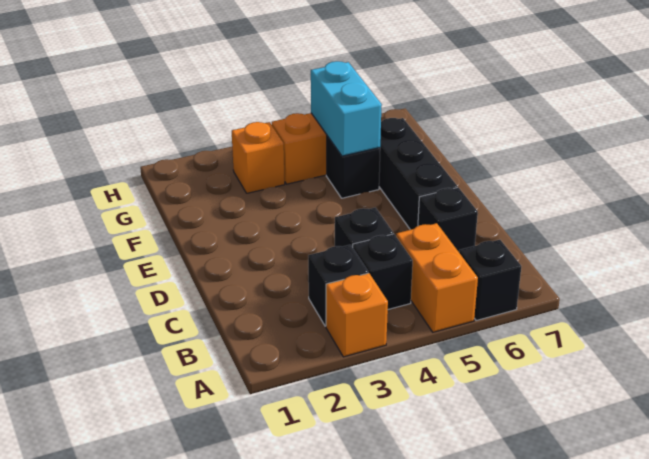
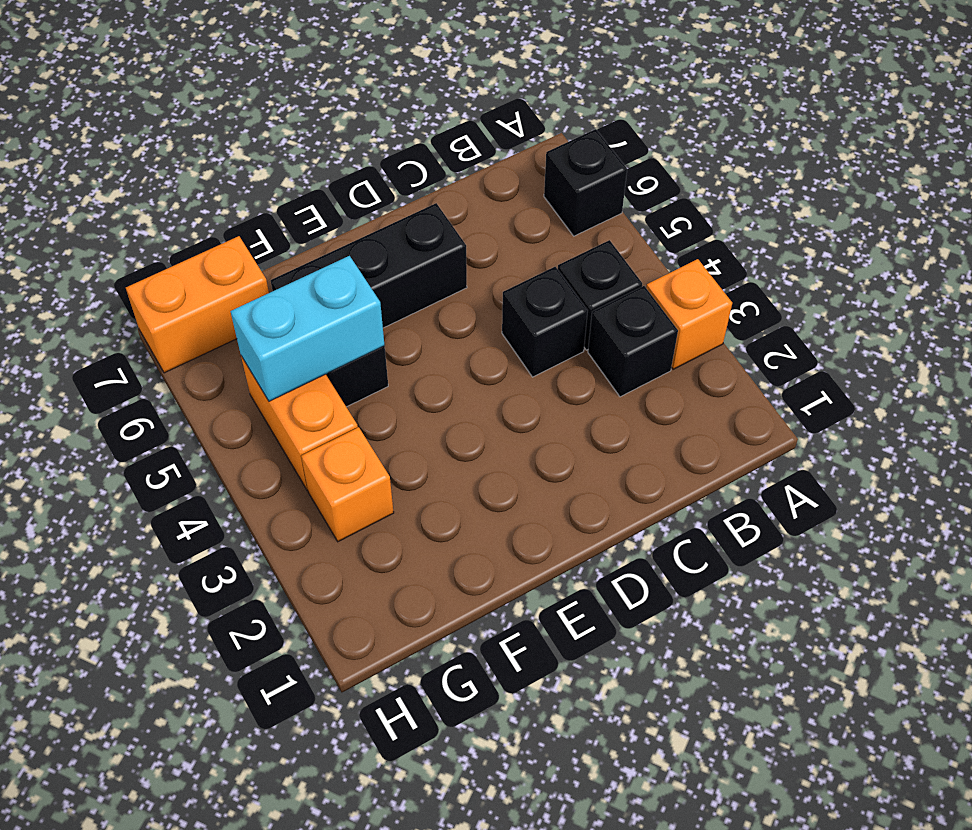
orange brick A5:B5 level 1 -> orange brick G7:H7 level 1
black brick C6 level 1 -> none

